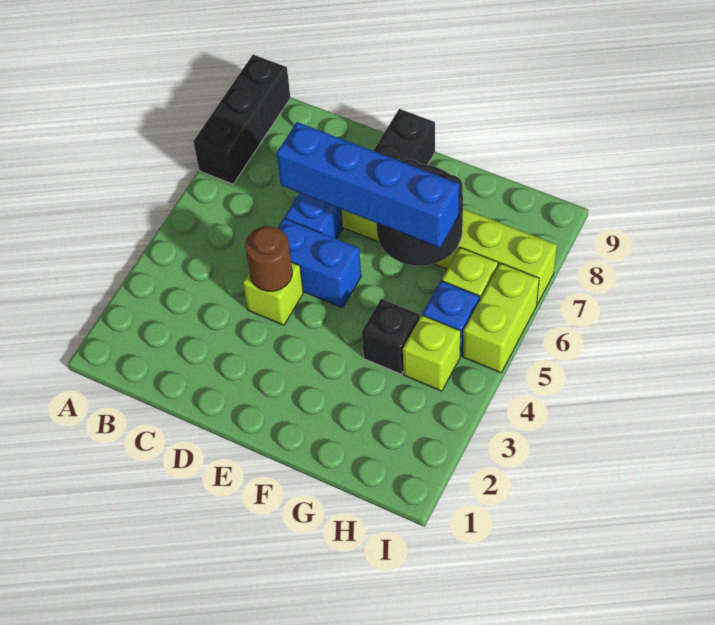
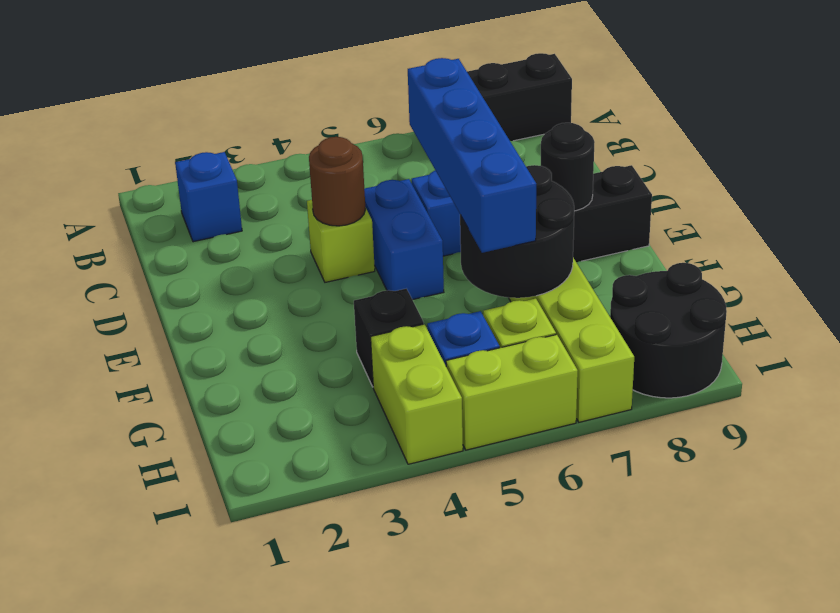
none -> blue brick B2 level 1
none -> black round brick E8 level 2
lime brick H4 level 1 -> lime brick H4:I4 level 1
none -> black round brick H8:I9 level 1

